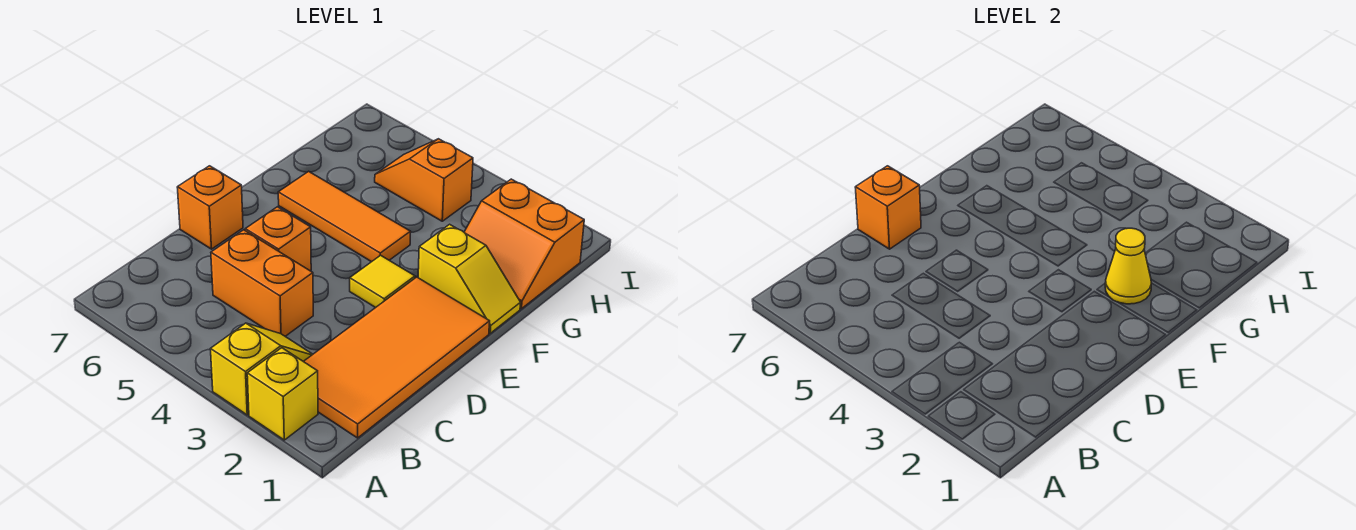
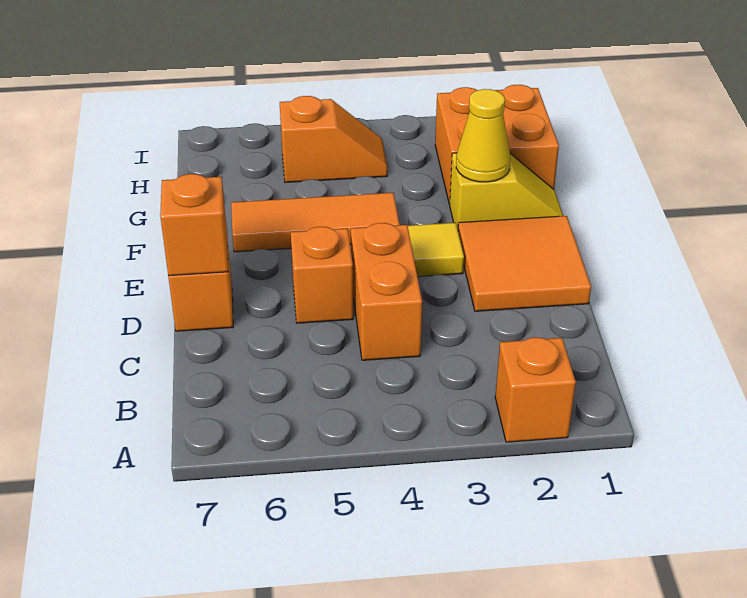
yellow brick A2 level 1 -> orange brick A2 level 1
yellow slope A3:B3 level 1 top A -> none
orange tile B1:E2 level 1 -> orange tile D1:E2 level 1
orange brick C4:C5 level 1 -> orange brick C4:D4 level 1
orange slope G1:H2 level 1 top H -> orange brick G1:H2 level 1
orange slope H4:H5 level 1 top 4 -> orange slope H4:H5 level 1 top 5

